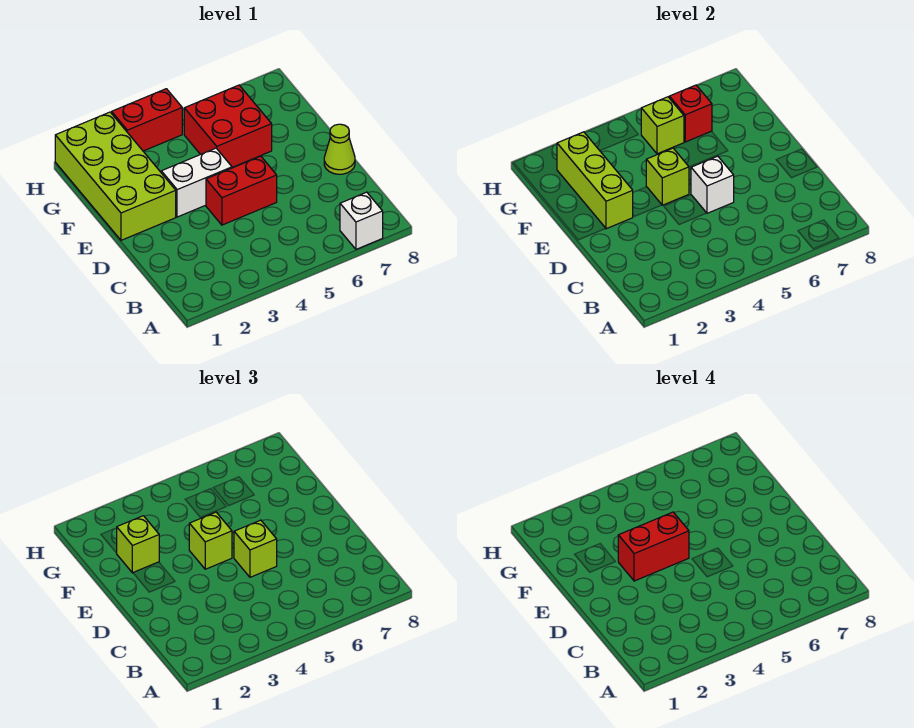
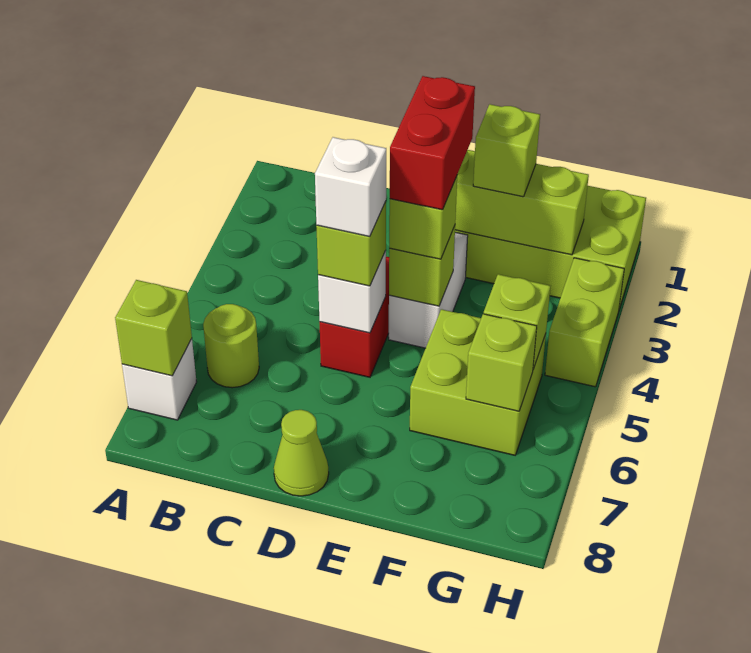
none -> lime brick A7 level 2
none -> lime round brick B6 level 1
none -> white brick D5 level 4
red brick F5:G6 level 1 -> lime brick F5:G6 level 1
red brick G6 level 2 -> lime brick G6 level 2
red brick H3:H4 level 1 -> lime brick H3:H4 level 1

